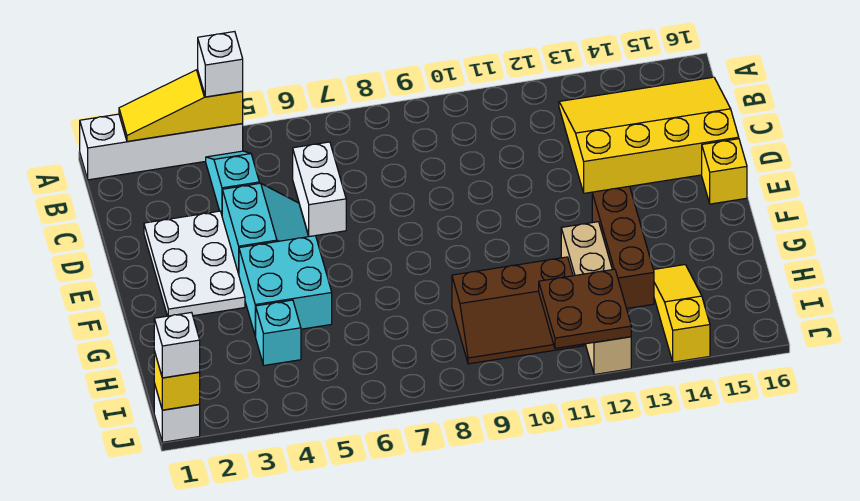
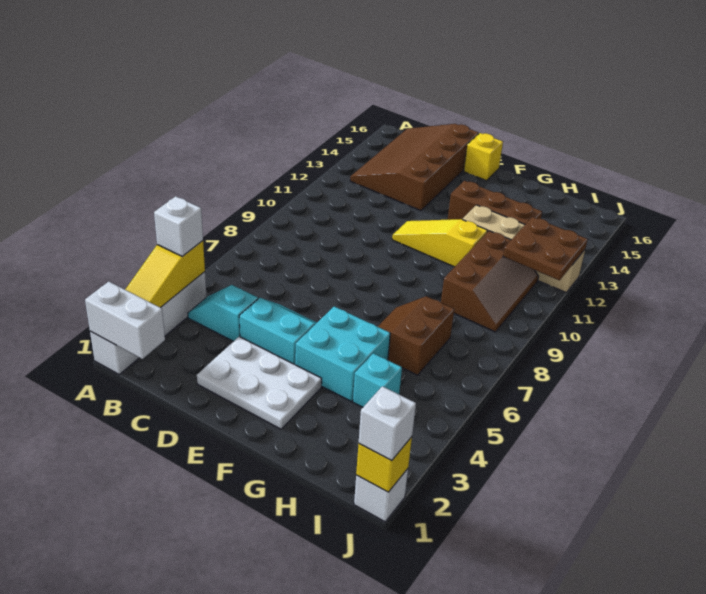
yellow slope B13:D16 level 1 top D -> brown slope B13:D16 level 1 top D
white brick C6:D6 level 1 -> white brick A1:B1 level 2
none -> brown slope G6:H7 level 1 top H
yellow slope H14:J14 level 1 top J -> yellow slope E11:G11 level 1 top G

